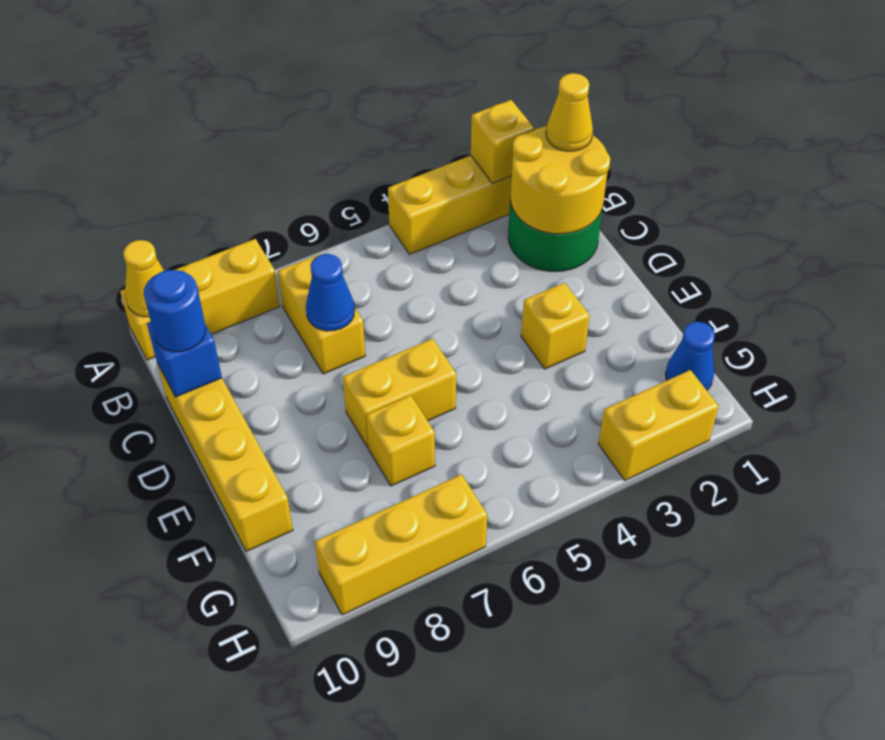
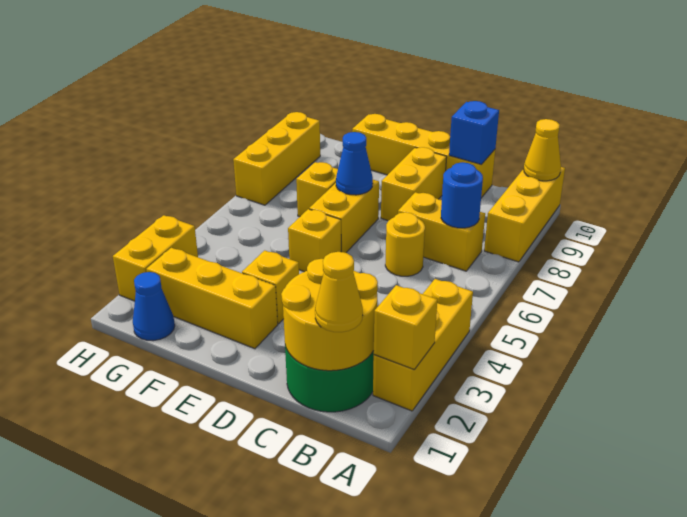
none -> yellow round brick C6 level 1
blue cone C7 level 2 -> blue cone E7 level 2
blue round brick C10 level 3 -> blue round brick B7 level 2
none -> yellow brick D8:D9 level 1
none -> yellow brick E2:G2 level 1
none -> yellow brick E5 level 1

